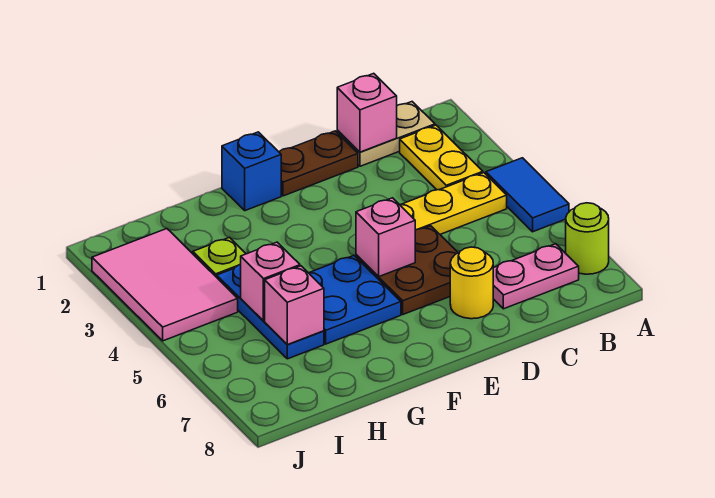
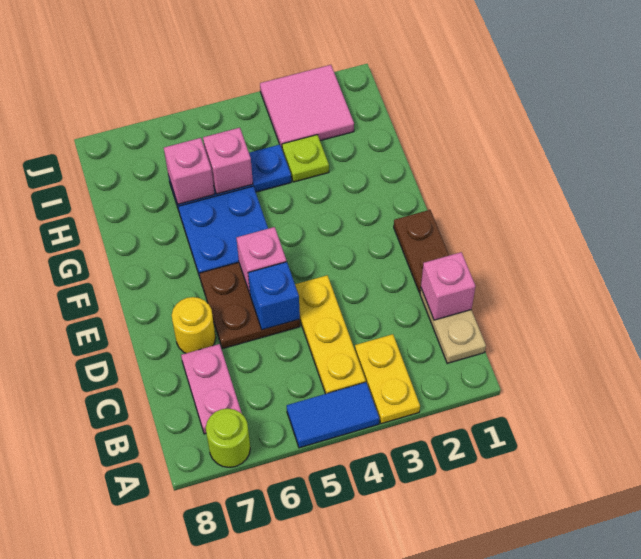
yellow plate B2:B3 level 1 -> yellow plate A3:B3 level 1
blue brick F1 level 1 -> blue brick D5 level 2
pink tile I2:J4 level 1 -> pink tile I2:J3 level 1

